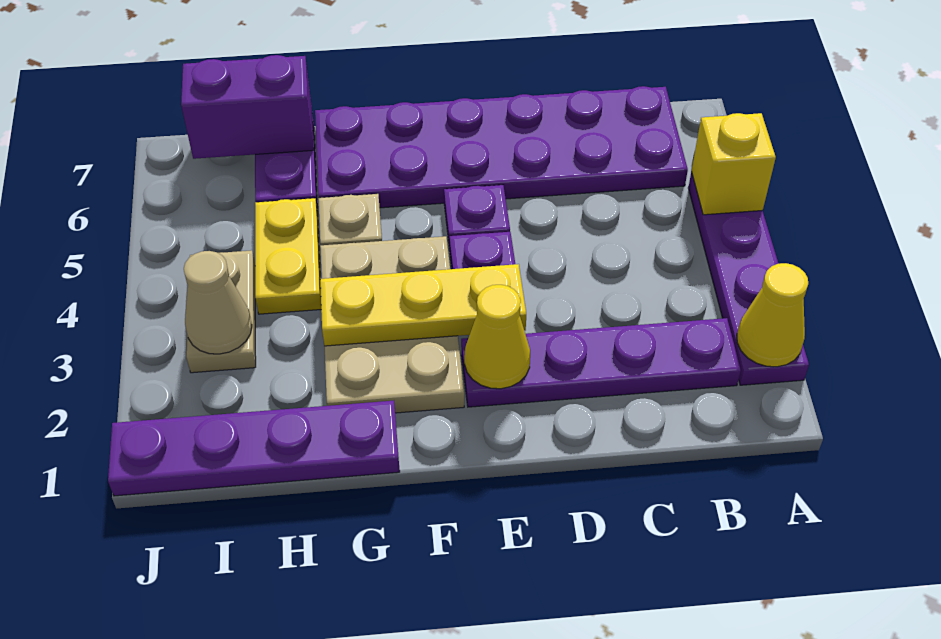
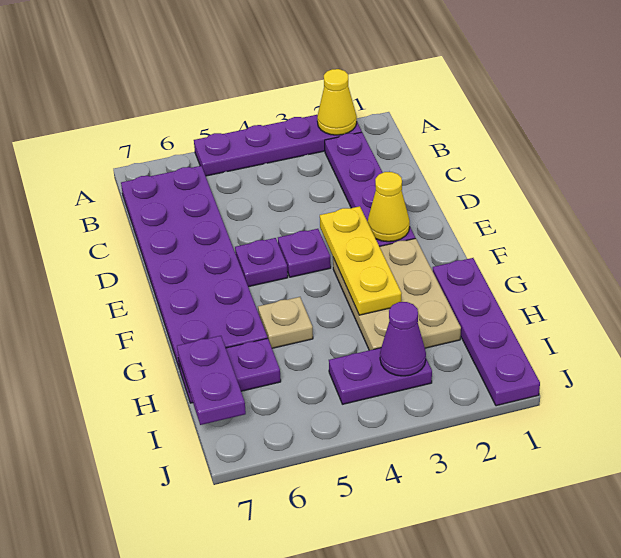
yellow brick A5 level 2 -> none
tan plate F2:G4 level 1 -> tan plate F2:H3 level 1
yellow plate H4:H5 level 1 -> none
purple brick H7:I7 level 2 -> purple plate H7:I7 level 2
tan plate I3:I4 level 1 -> purple plate I3:I4 level 1
tan cone I3 level 2 -> purple cone I3 level 2

